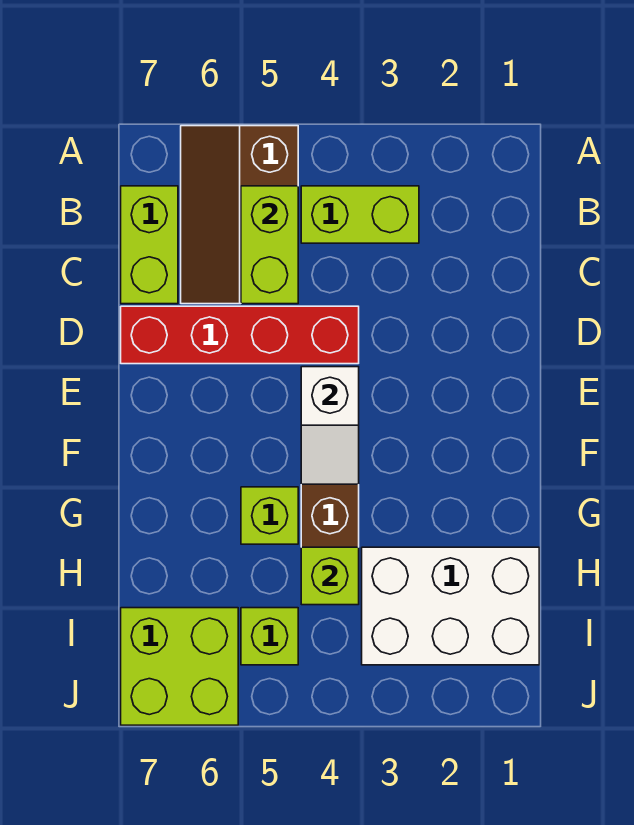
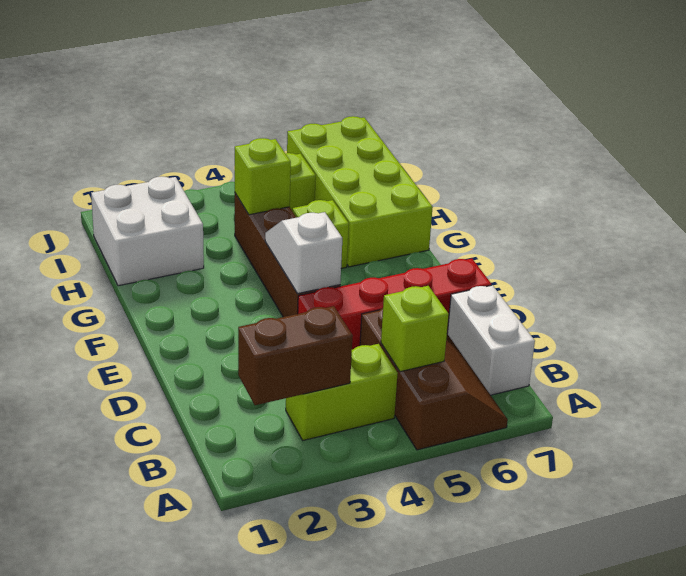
none -> brown brick B2:B3 level 2
lime brick B5:C5 level 2 -> lime brick B5 level 2
lime brick B7:C7 level 1 -> white brick B7:C7 level 1
white brick H1:I3 level 1 -> white brick H1:I2 level 1
lime brick I6:J7 level 1 -> lime brick G6:J7 level 1

